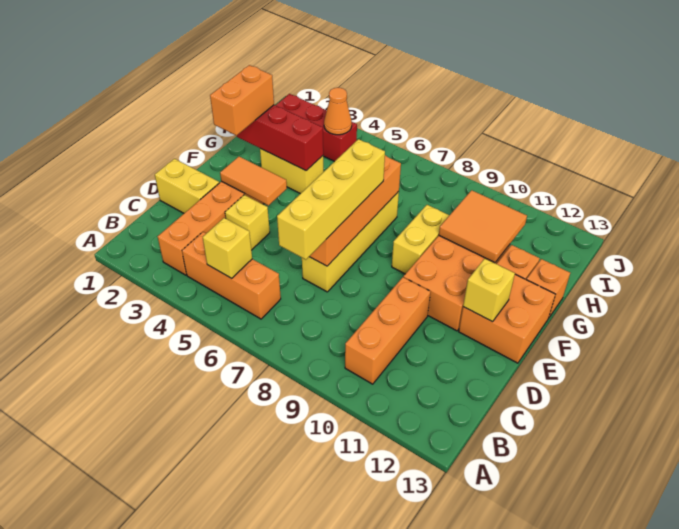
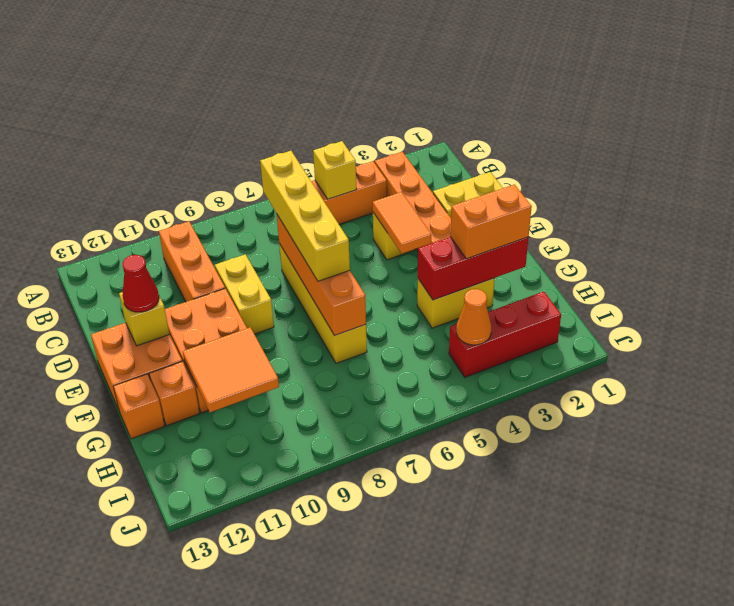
orange tile E3:E4 level 2 -> orange tile D4:E4 level 2
none -> red cone E12 level 3
orange brick F2:G2 level 3 -> orange brick G2:G3 level 3
yellow brick F9:G9 level 1 -> yellow brick D9:E9 level 1

